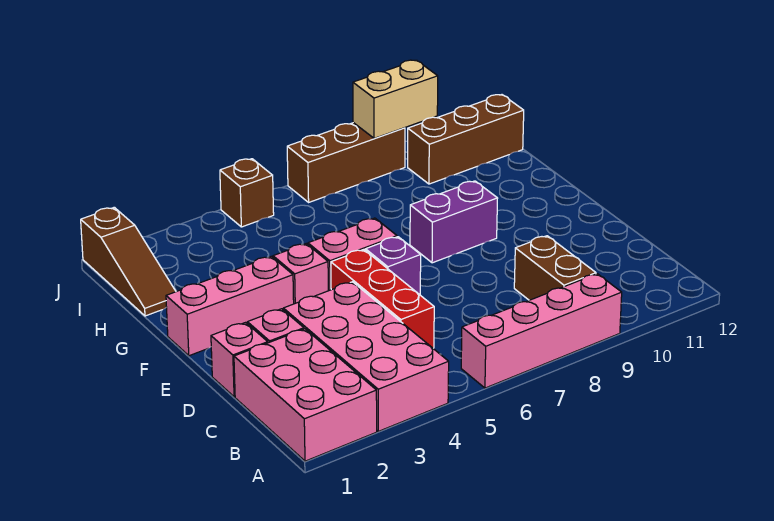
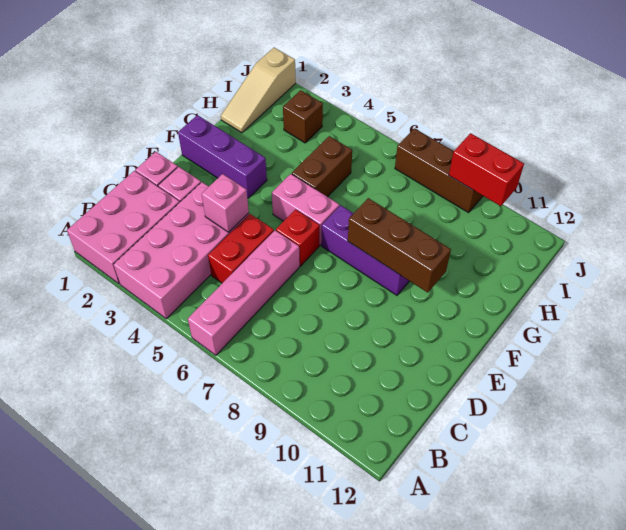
pink brick A6:A9 level 1 -> pink brick A6:D6 level 1
brown brick B9:C9 level 1 -> brown brick G5:H5 level 1
red brick C5:E5 level 1 -> red brick C5:D5 level 1
purple brick E6 level 1 -> red brick E6 level 1
pink brick F1:F3 level 1 -> purple brick F1:F3 level 1
pink brick F4 level 1 -> pink brick D4 level 2
purple brick F8:F9 level 1 -> purple brick F7:F9 level 1
brown slope H1:J1 level 1 top J -> tan slope H1:J1 level 1 top J
brown brick I10:I12 level 1 -> brown brick F8:F10 level 2
brown brick J5 level 1 -> brown brick I3 level 1
tan brick J9:J10 level 2 -> red brick J9:J10 level 2

